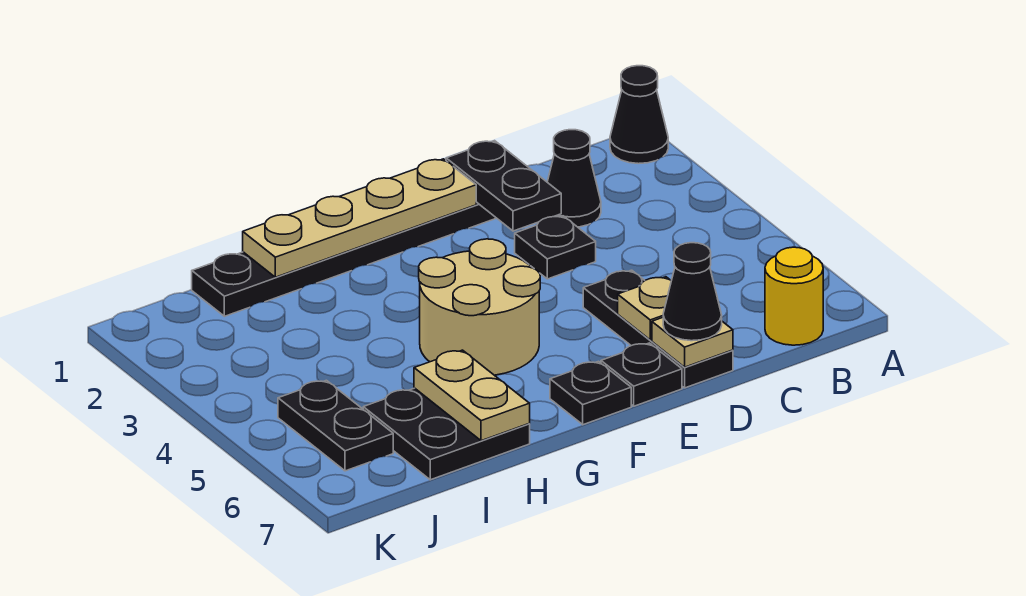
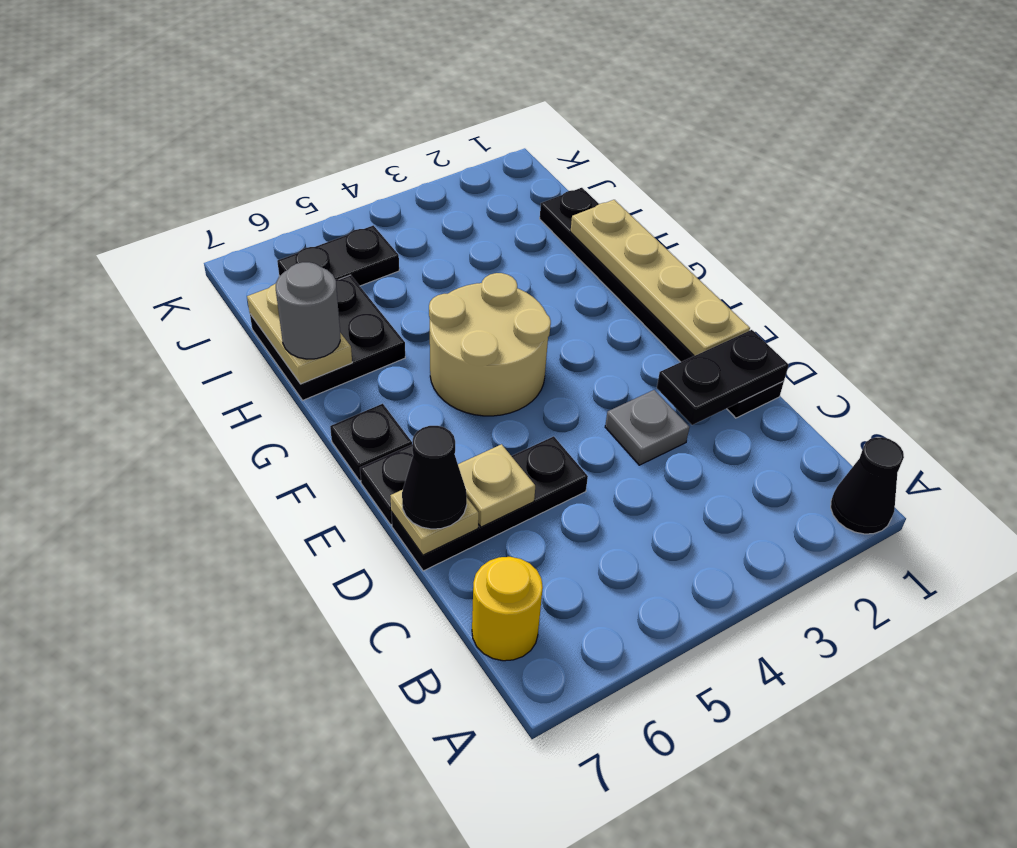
black cone C2 level 1 -> none
black plate D3 level 1 -> grey plate D3 level 1
tan plate H6:H7 level 2 -> tan plate H7:I7 level 2
none -> grey round brick H7 level 3

